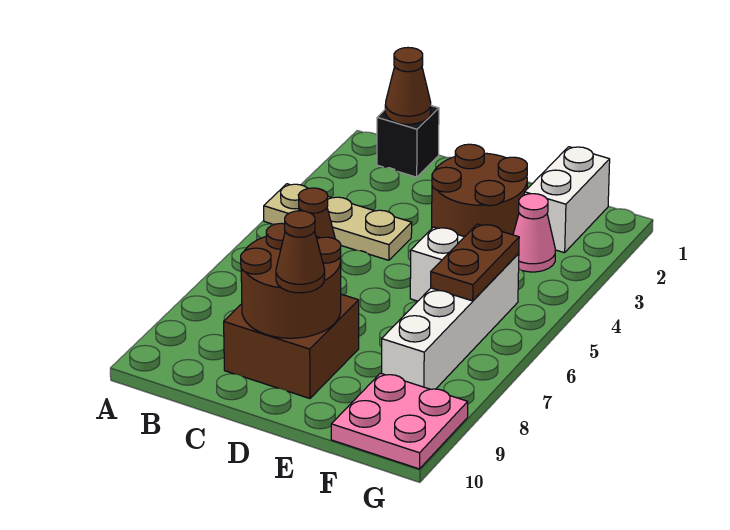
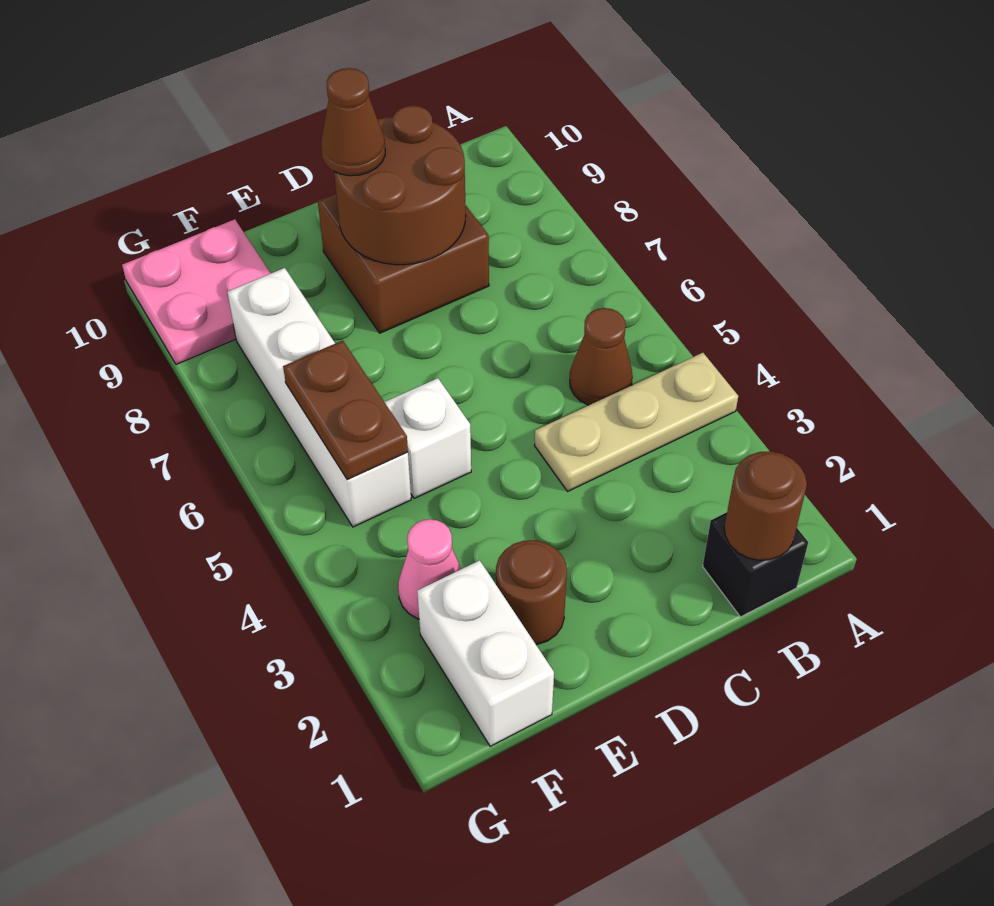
brown cone B1 level 2 -> brown round brick B1 level 2
brown round brick D2:E3 level 1 -> brown round brick E2 level 1

